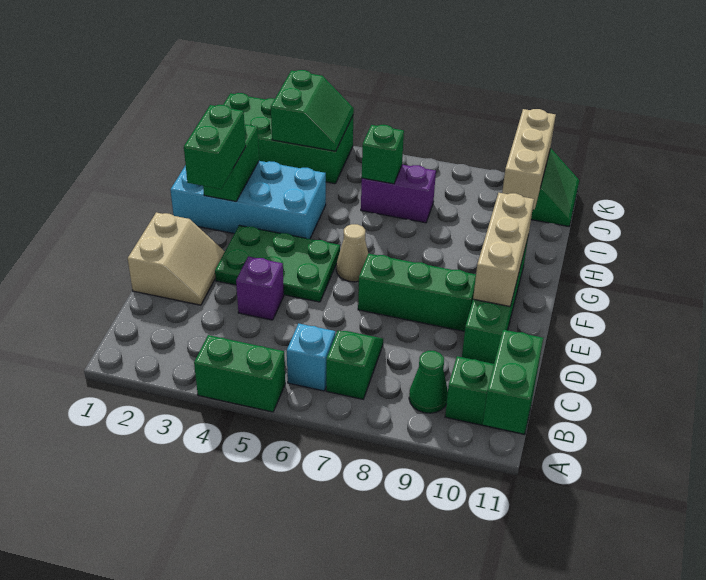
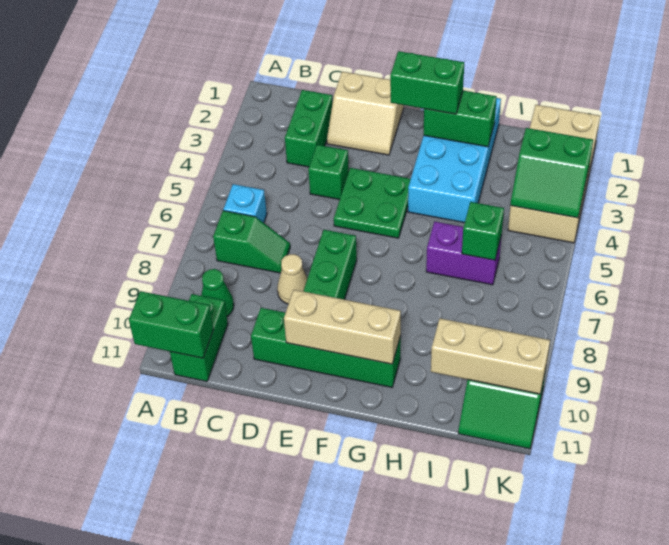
green brick A4:A5 level 1 -> green brick C2:C3 level 1
purple brick D4 level 1 -> green brick D4 level 1
green plate E3:F5 level 1 -> green plate E4:F5 level 1
tan cone F6 level 1 -> tan cone D8 level 1
purple brick I6:I7 level 1 -> purple brick H6:I6 level 1
green brick J1:K4 level 1 -> tan brick J1:K4 level 1

